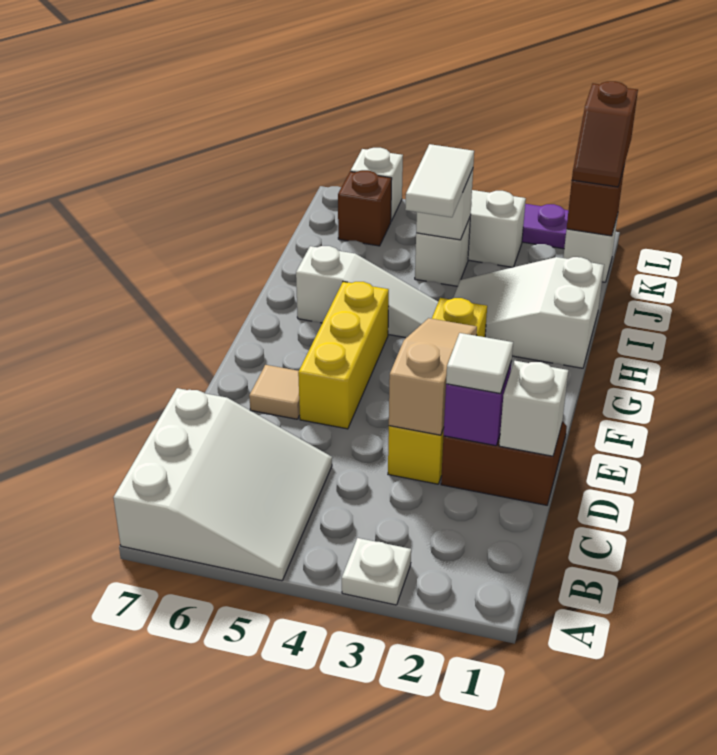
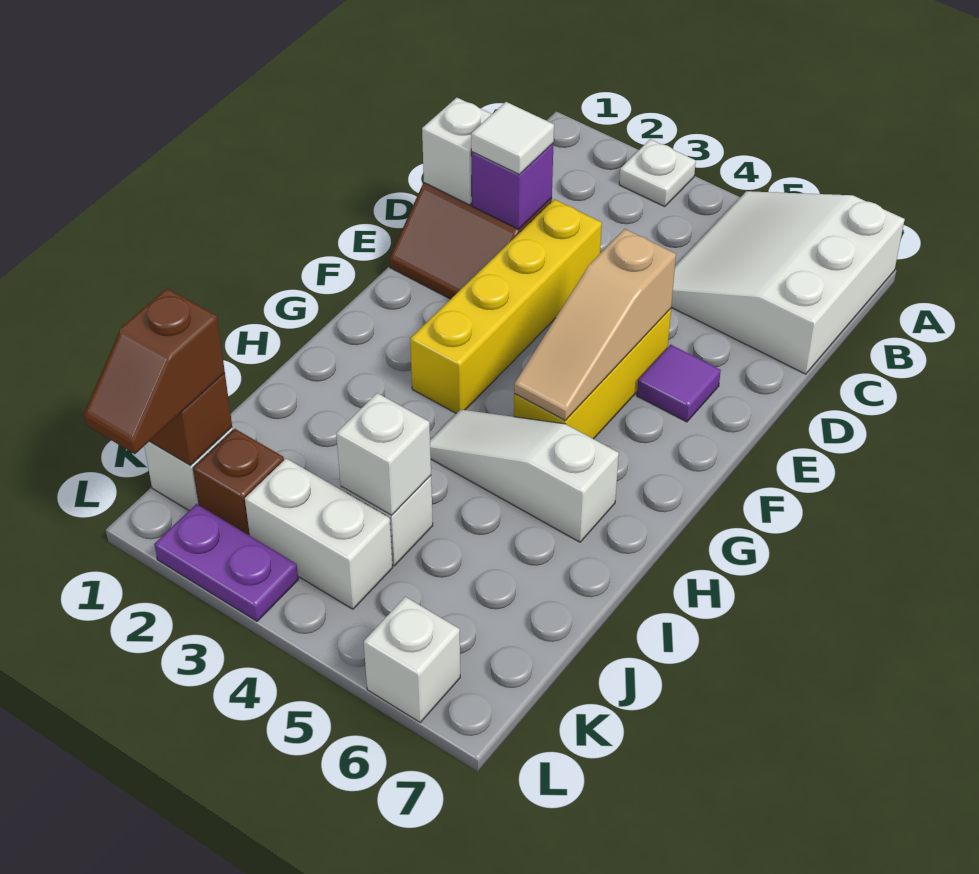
tan slope D3:F3 level 2 top D -> tan slope E5:G5 level 2 top E
tan tile E6 level 1 -> purple tile E6 level 1
white slope H1:I3 level 1 top 1 -> none
white tile I4:J4 level 3 -> none
brown slope K1:L1 level 3 top L -> brown slope K1:L1 level 3 top K
brown brick K6 level 1 -> brown brick K2 level 1

